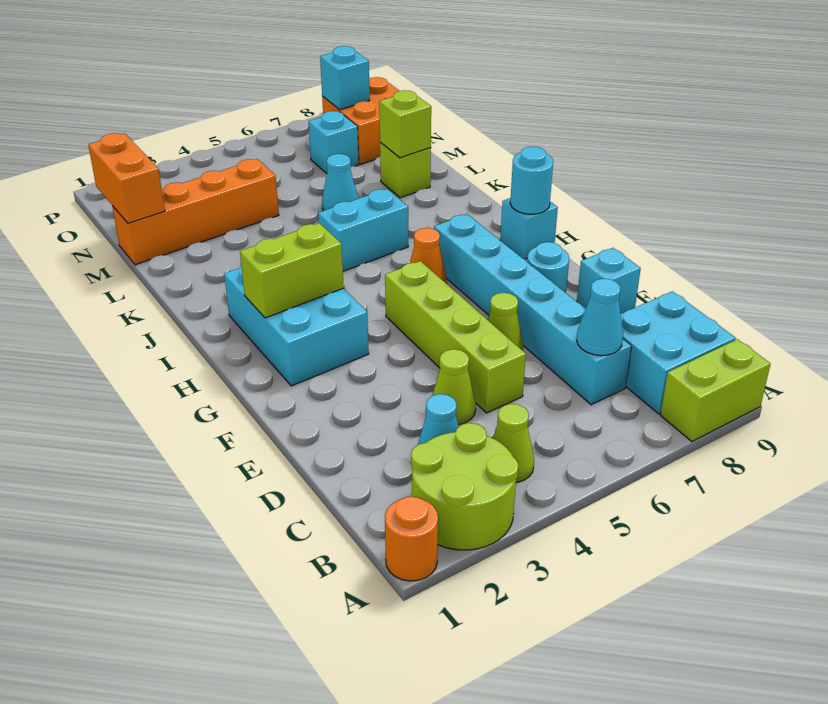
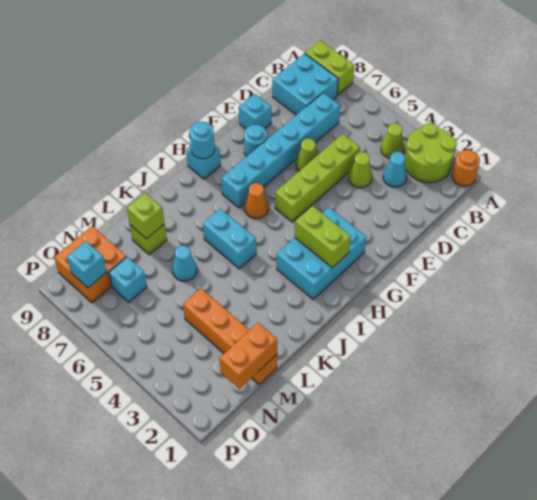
cyan cone C7 level 2 -> none

